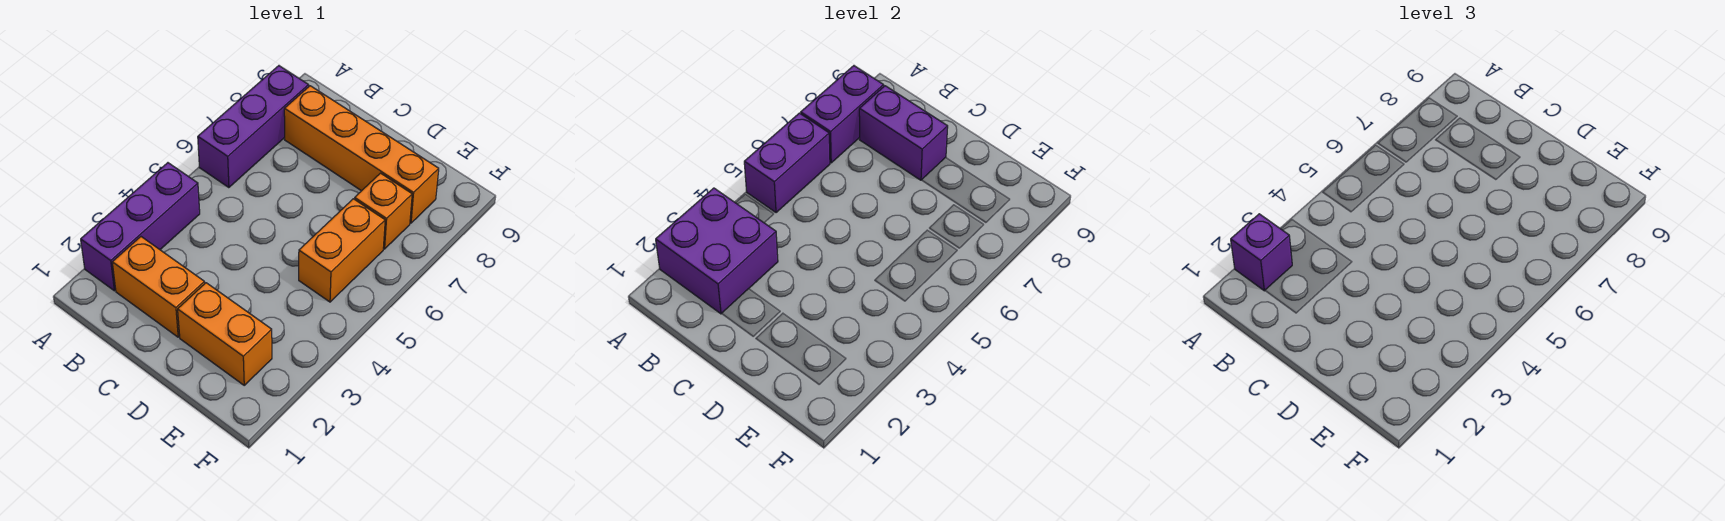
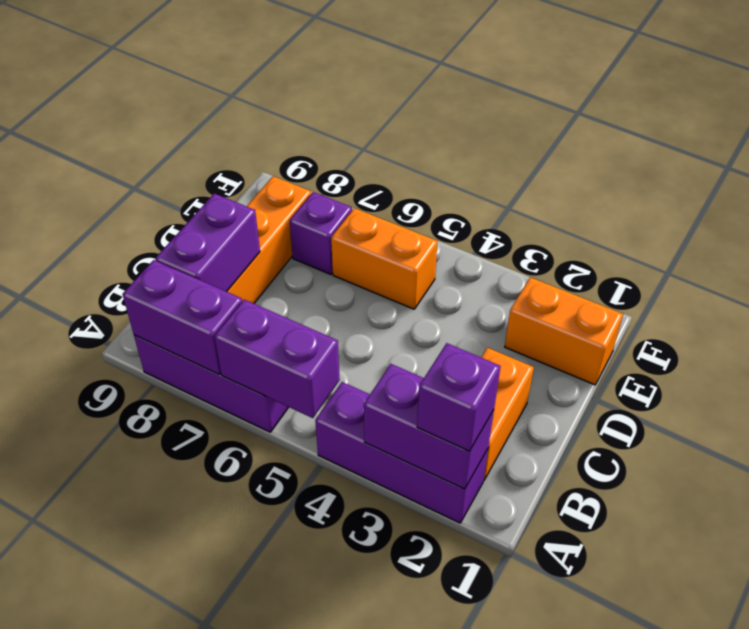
purple brick A2:B3 level 2 -> purple brick A2:A3 level 2
orange brick D2:E2 level 1 -> orange brick E1:E2 level 1
orange brick E7 level 1 -> purple brick E7 level 1

